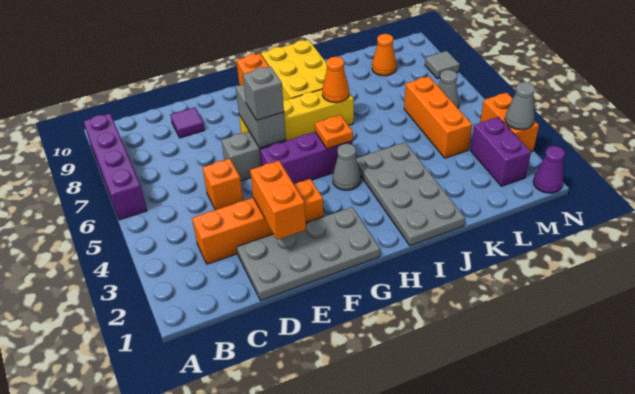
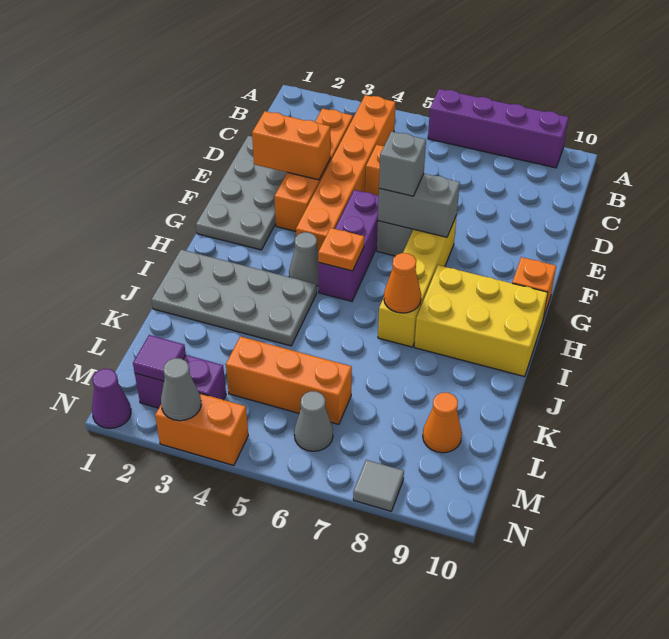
none -> orange brick B4:G4 level 1
purple tile D9 level 1 -> purple tile M2 level 2

